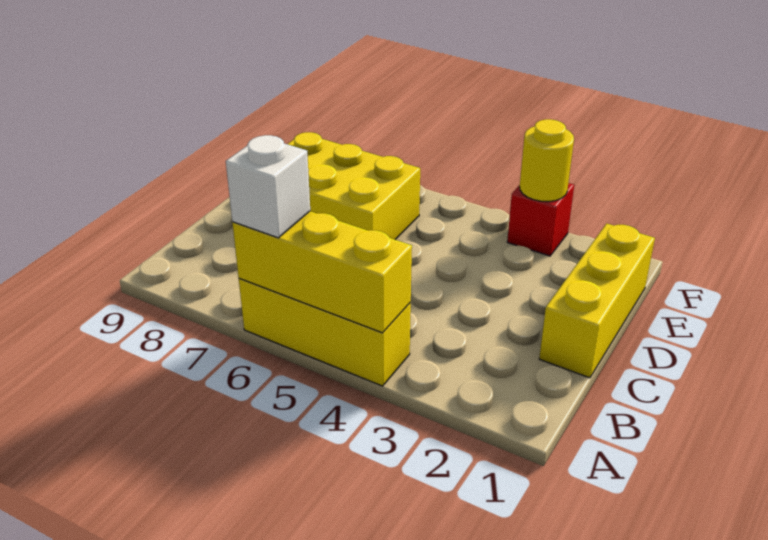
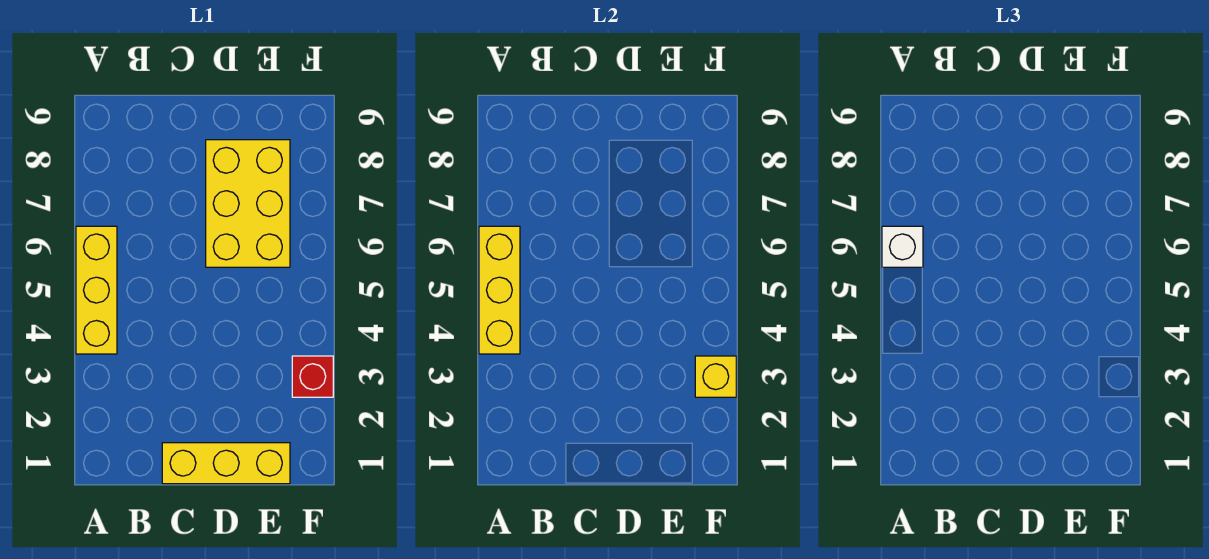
yellow round brick F3 level 2 -> yellow brick F3 level 2

